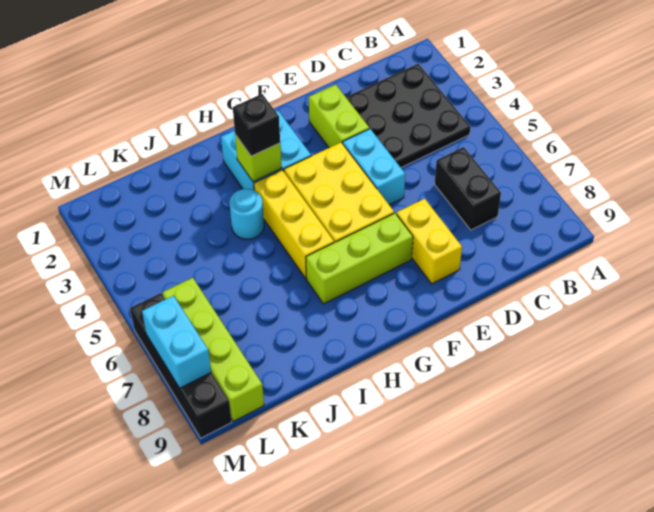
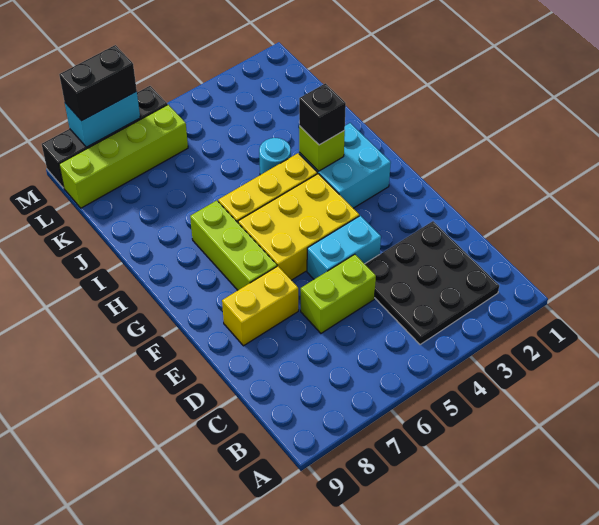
black brick C6:C7 level 1 -> black brick M7:M8 level 3
lime brick E2:E3 level 1 -> lime brick D5:D6 level 1

